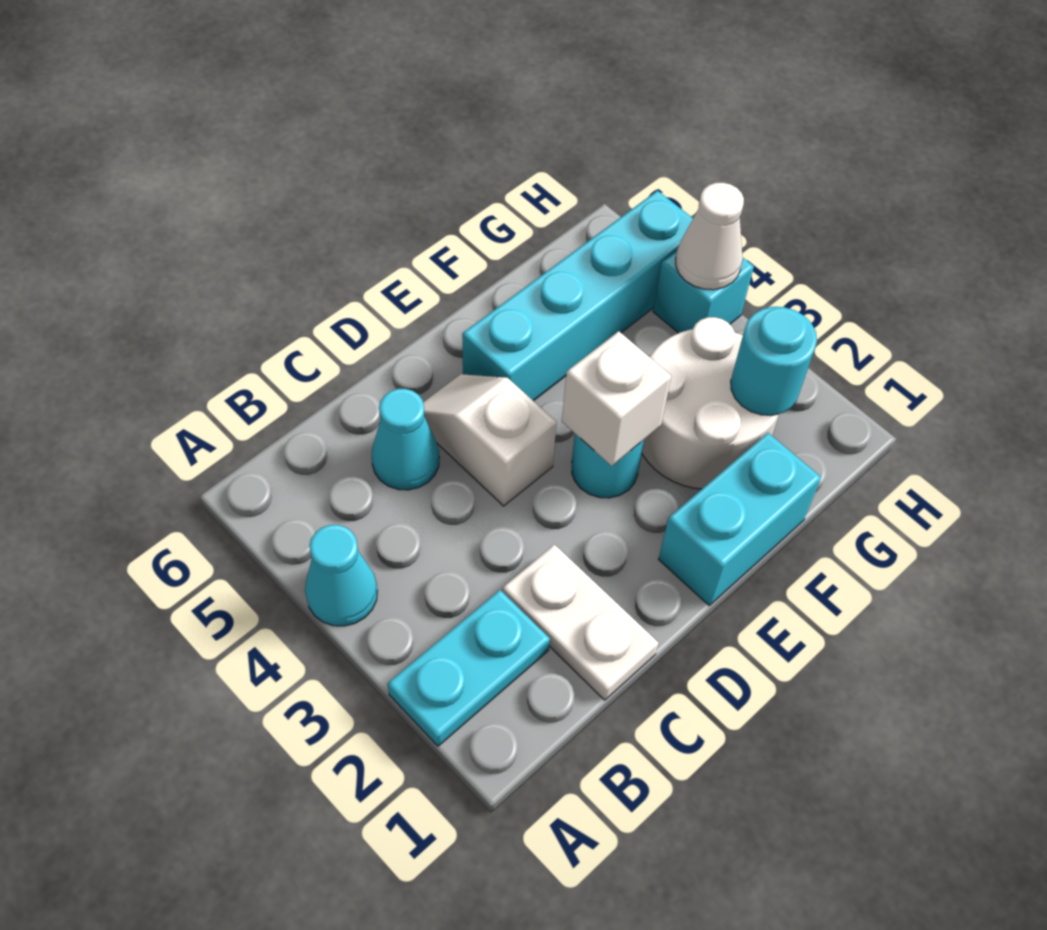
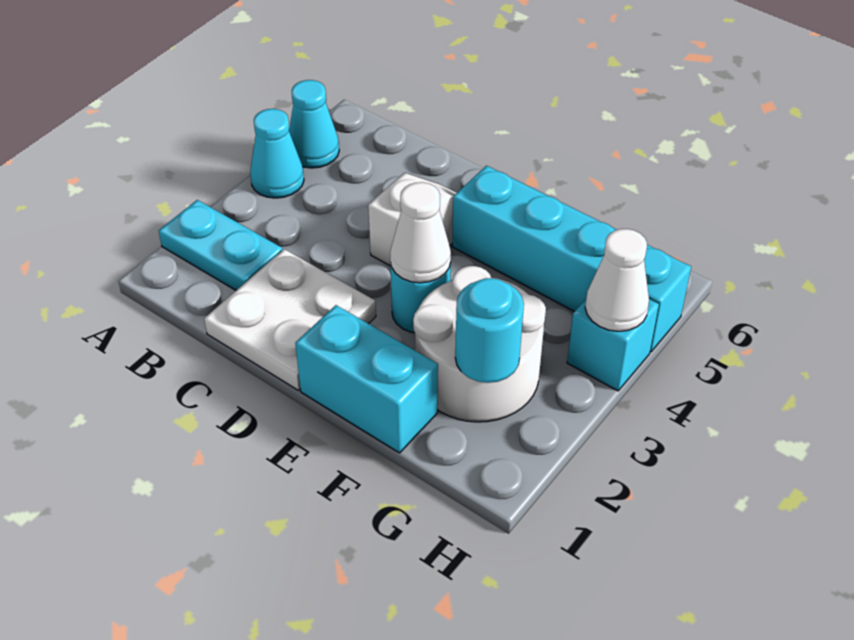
white plate C1:C2 level 1 -> white plate C1:D2 level 1
cyan cone C5 level 1 -> cyan cone A5 level 1
white brick E3 level 2 -> white cone E3 level 2

